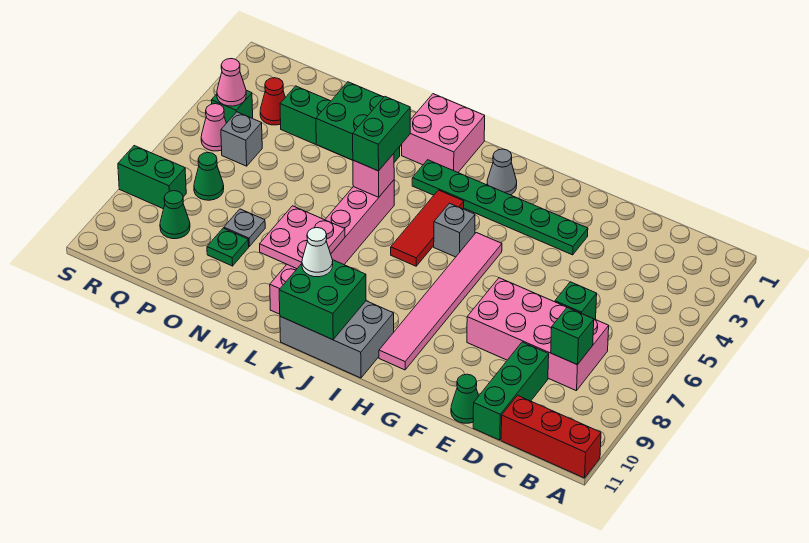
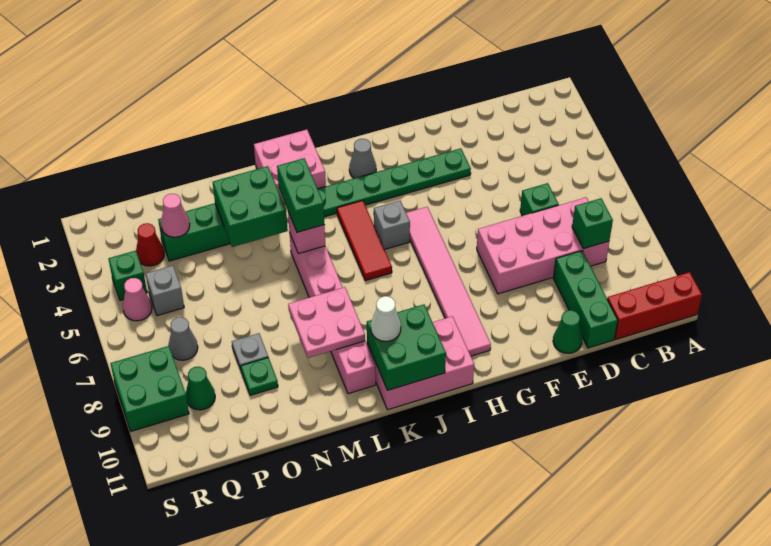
grey brick I10:K11 level 1 -> pink brick I10:K11 level 1
green cone Q7 level 1 -> grey cone Q7 level 1
pink cone R4 level 2 -> pink cone P3 level 2
green brick R8:S8 level 1 -> green brick R8:S9 level 1

